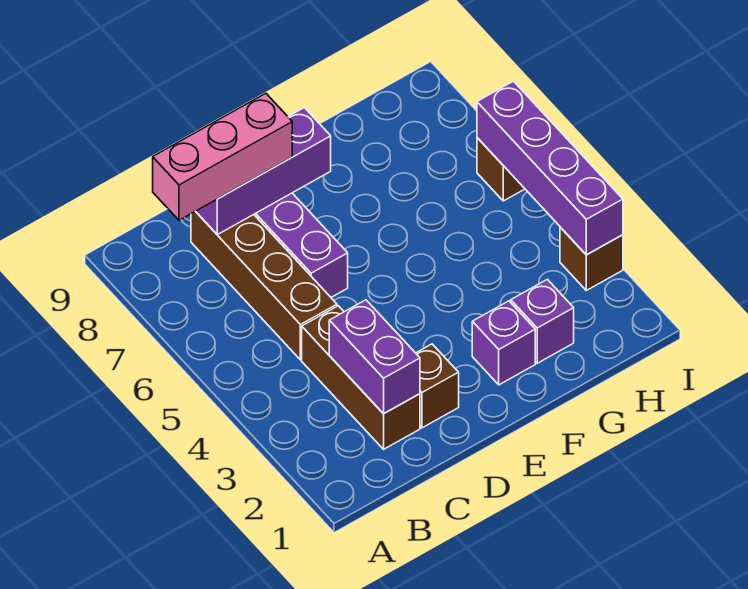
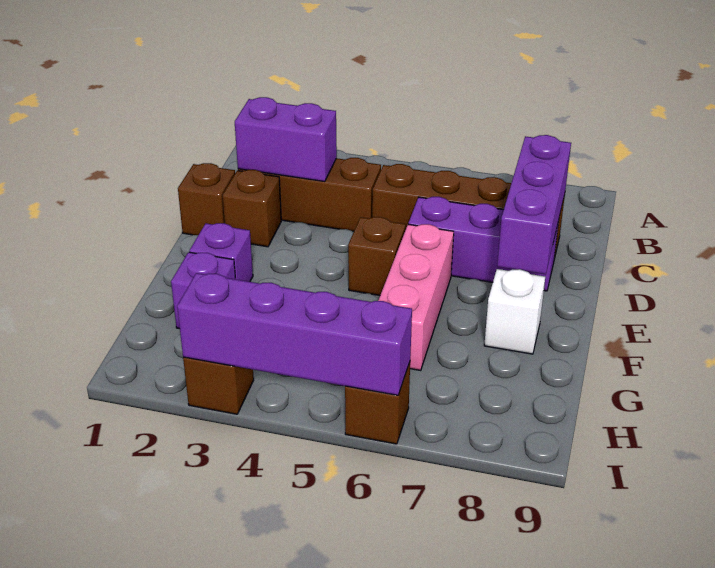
pink brick B8:D8 level 3 -> pink brick E6:G6 level 1
none -> brown brick D1 level 1
none -> brown brick E5 level 1
none -> white brick F8 level 1

